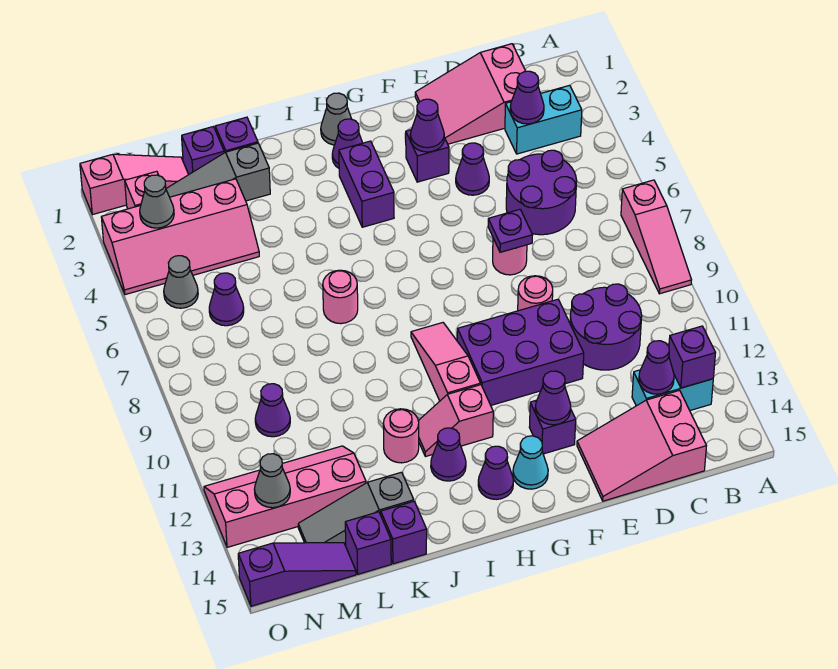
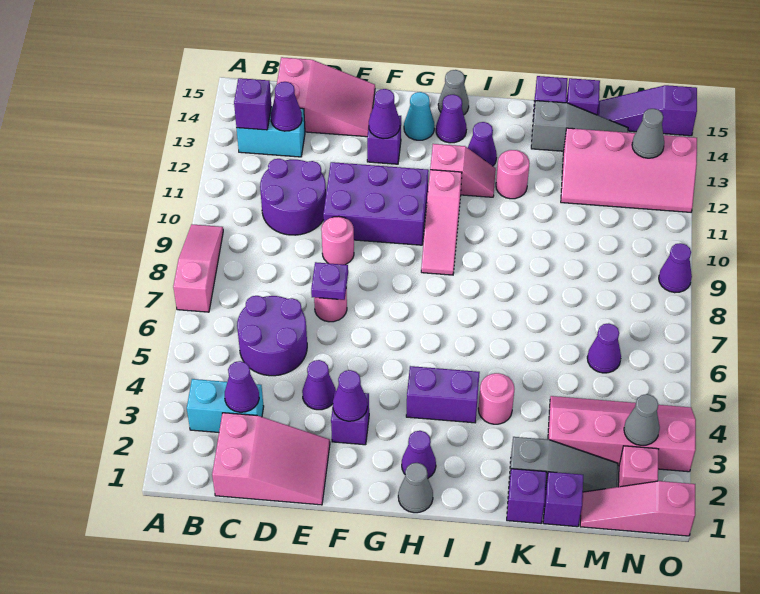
purple brick H3:H4 level 1 -> purple brick H4:I4 level 1
pink round brick J7 level 1 -> pink round brick J4 level 1
purple cone M10 level 1 -> purple cone O9 level 1
grey cone N5 level 1 -> grey cone H15 level 1

